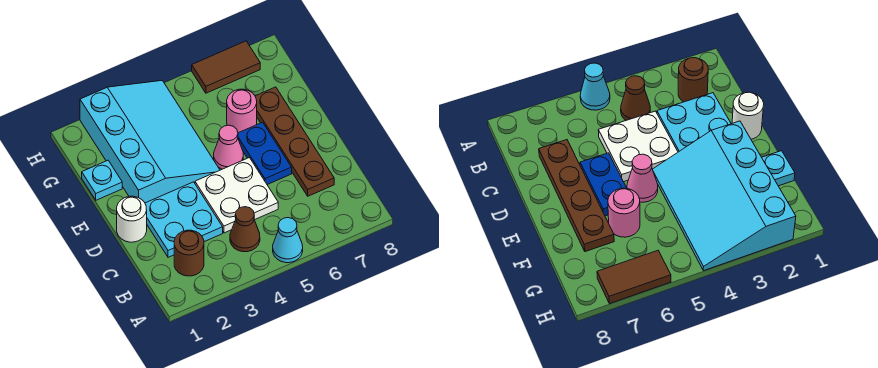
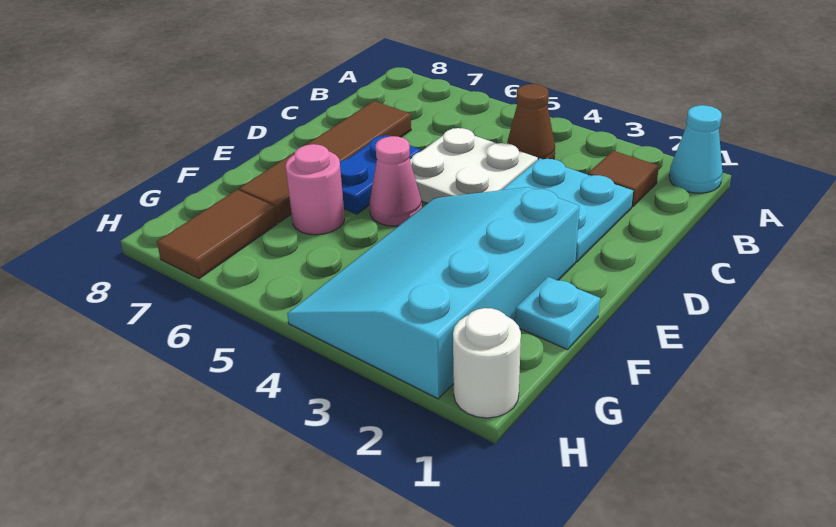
cyan cone A5 level 1 -> cyan cone A1 level 1
brown round brick B2 level 1 -> brown tile B2 level 1
brown plate C7:F7 level 1 -> brown tile C7:F7 level 1
white round brick D1 level 1 -> white round brick H1 level 1
brown tile H6:H7 level 1 -> brown tile G7:H7 level 1

